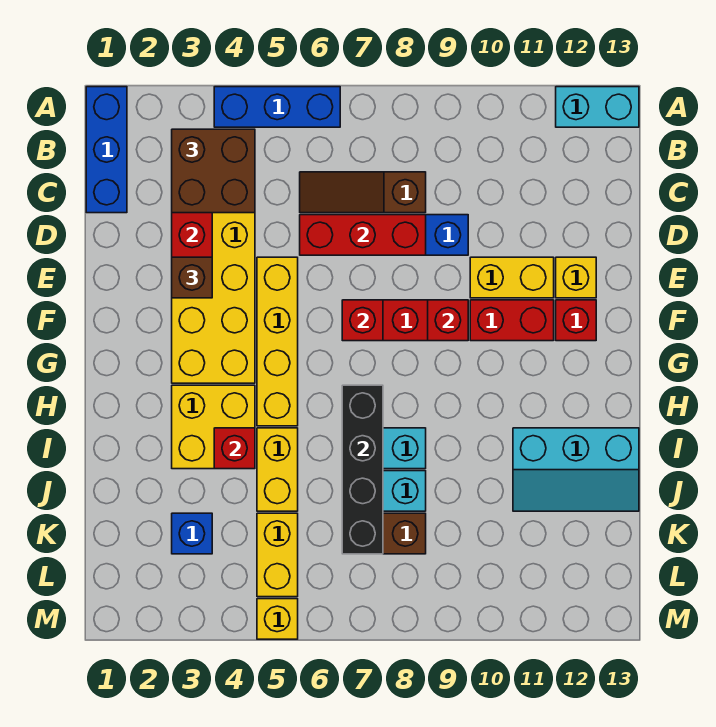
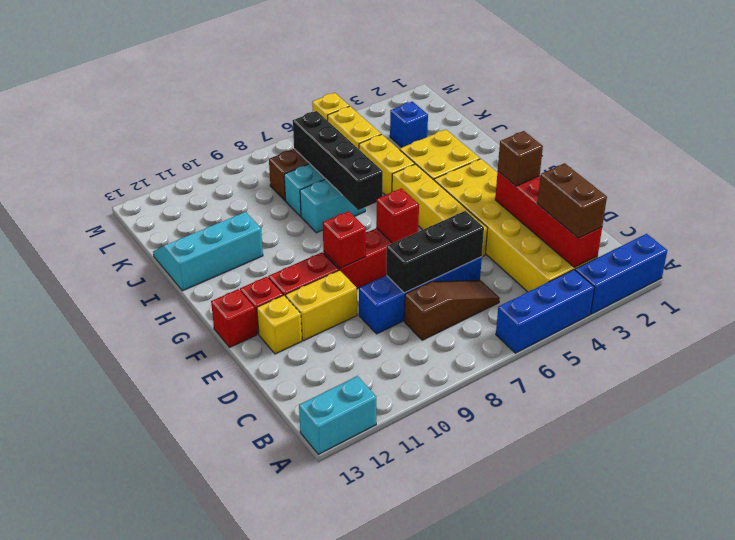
blue brick A1:C1 level 1 -> blue brick A1:A3 level 1
brown brick B3:C4 level 3 -> brown brick B3:C3 level 3
red brick D6:D8 level 2 -> black brick D6:D8 level 2
red brick I4 level 2 -> red brick F13 level 1

